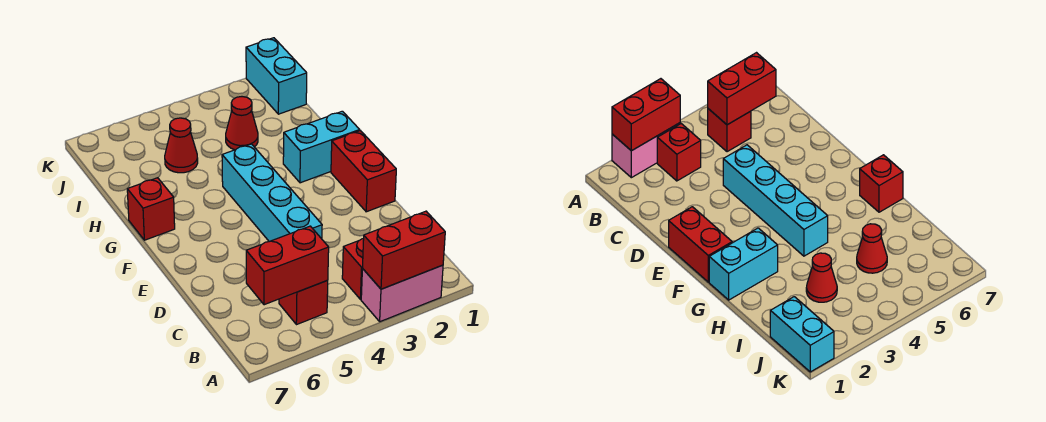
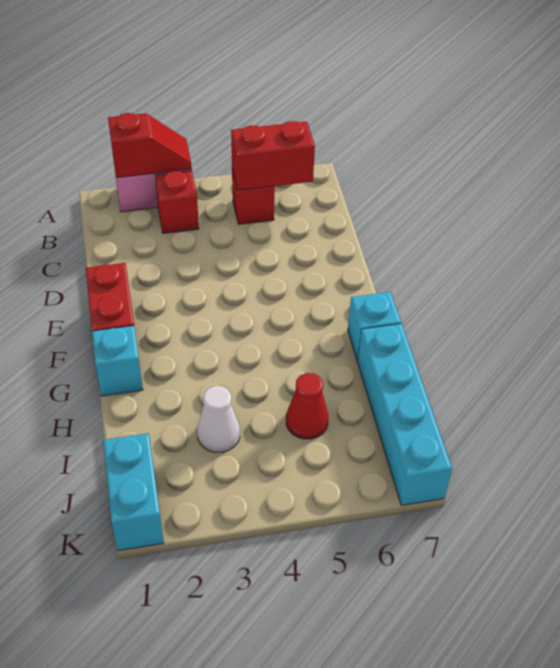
red brick A2:A3 level 2 -> red slope A2:A3 level 2 top 2
cyan brick D4:G4 level 1 -> cyan brick H7:K7 level 1
cyan brick G1:G2 level 1 -> cyan brick G1 level 1
red brick G7 level 1 -> cyan brick G7 level 1
red cone I3 level 1 -> white cone I3 level 1

